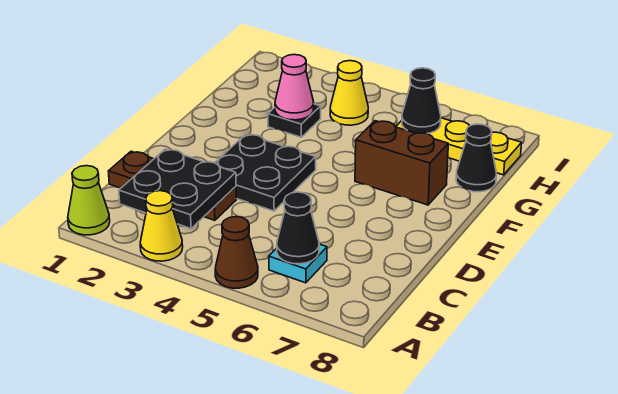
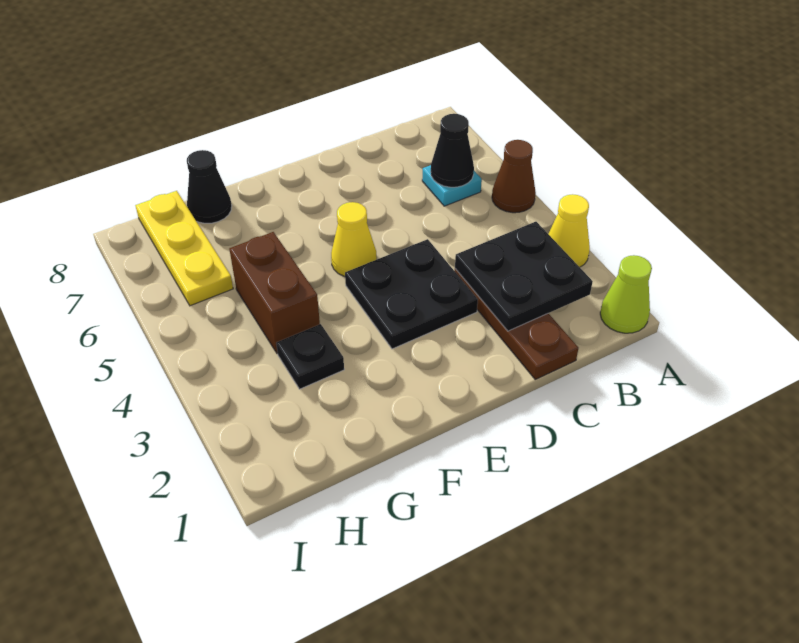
brown brick F6:F7 level 1 -> brown brick G4:G5 level 1
pink cone G3 level 2 -> none
yellow cone H4 level 1 -> yellow cone E5 level 1
black cone H6 level 2 -> none

